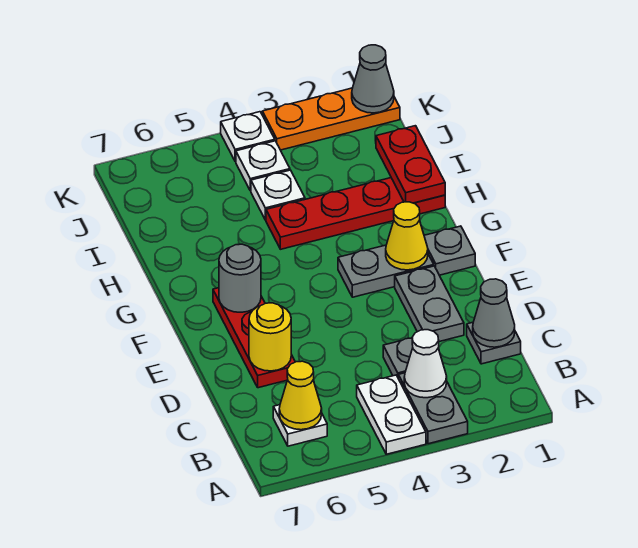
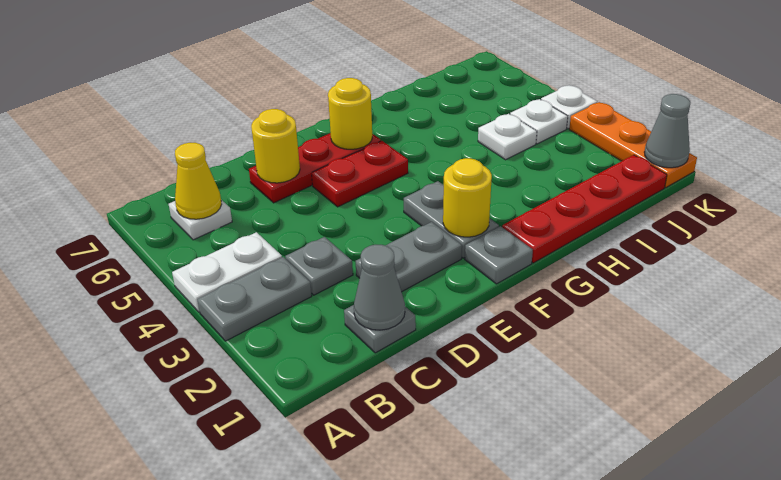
white cone B3 level 2 -> none
yellow cone F2 level 2 -> yellow round brick F2 level 2
grey round brick F6 level 2 -> yellow round brick F6 level 2
red plate H1:H4 level 1 -> red plate G1:J1 level 1
red plate H1:I1 level 2 -> red plate E5:F5 level 1

